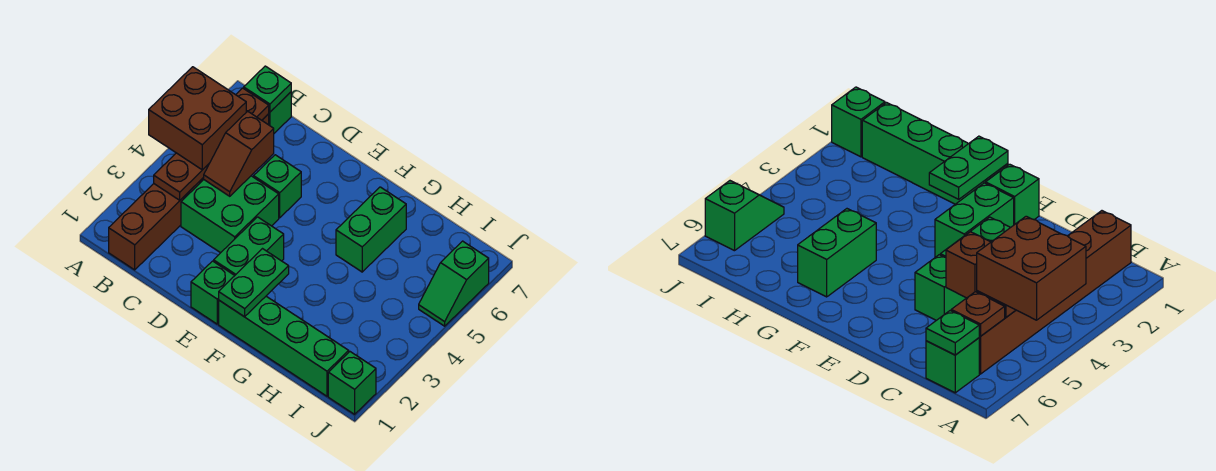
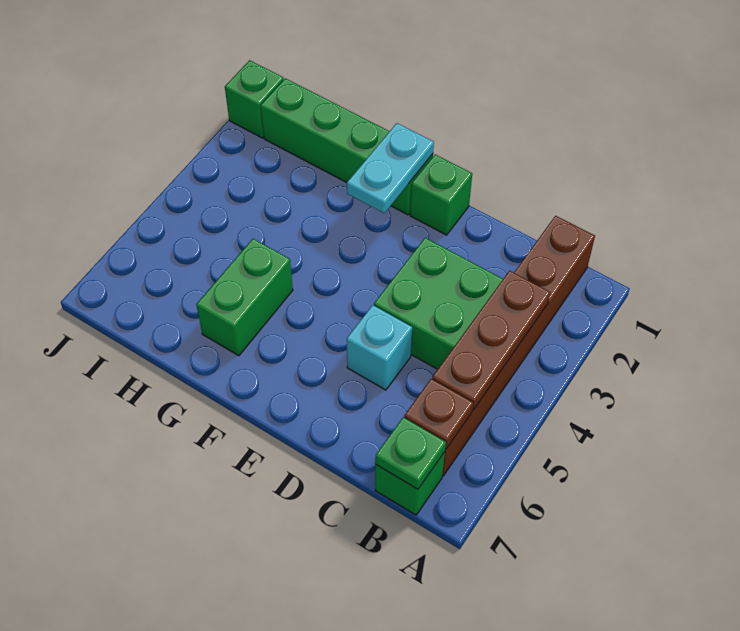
brown brick A4:B5 level 3 -> none
brown slope C4:C5 level 2 top 5 -> none
green brick D5 level 1 -> cyan brick D5 level 1
green brick E2:E3 level 1 -> none
green plate F1:F2 level 2 -> cyan plate F1:F2 level 2
green slope J5:J6 level 1 top 6 -> none

